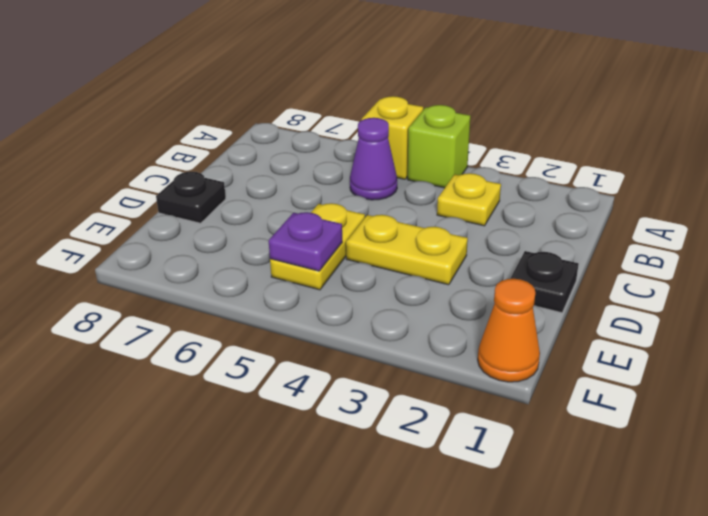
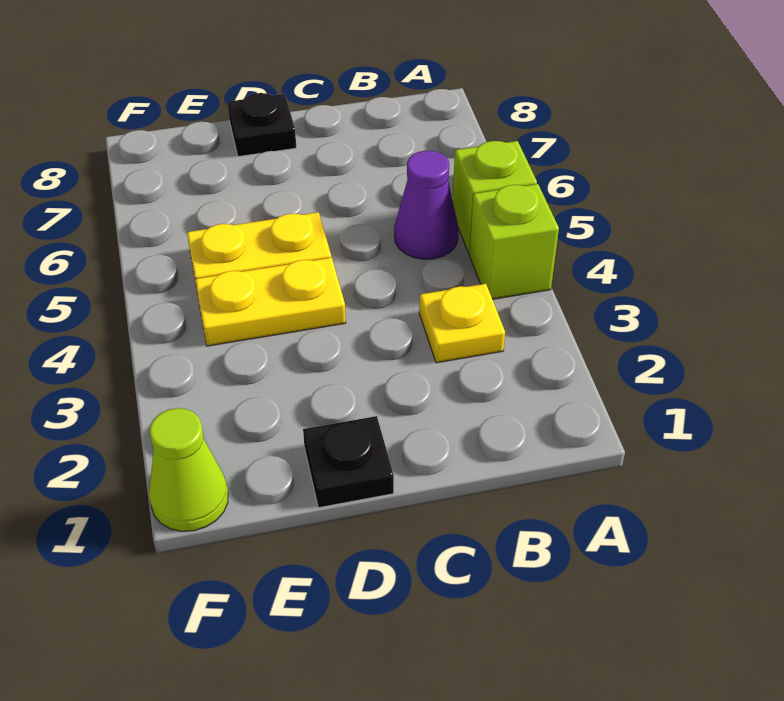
yellow brick A5 level 1 -> lime brick A5 level 1
yellow plate D3:D4 level 1 -> yellow plate D4:E4 level 1
purple plate E5 level 2 -> none
orange cone F1 level 1 -> lime cone F1 level 1

